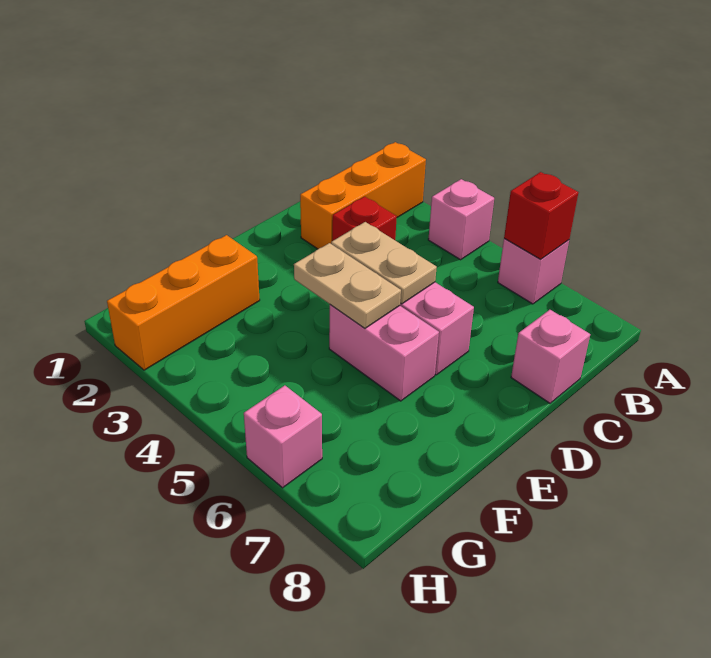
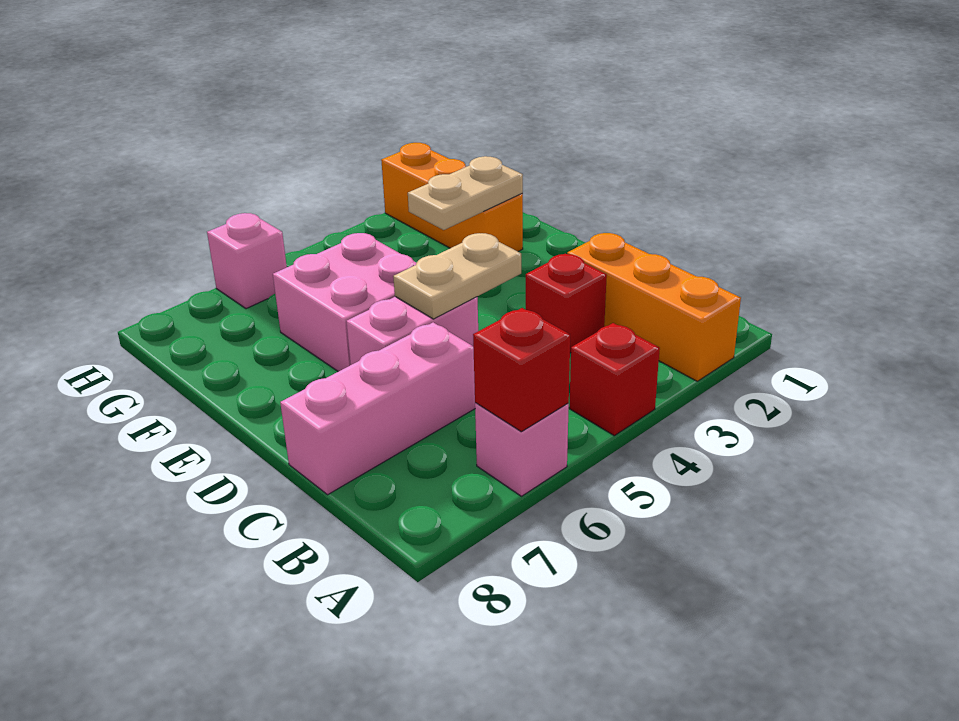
pink brick A4 level 1 -> red brick A4 level 1
pink brick C8 level 1 -> pink brick C6:C8 level 1
tan plate E4:E5 level 2 -> tan plate F2:F3 level 2
pink brick E5:E6 level 1 -> pink brick E5:F6 level 1

